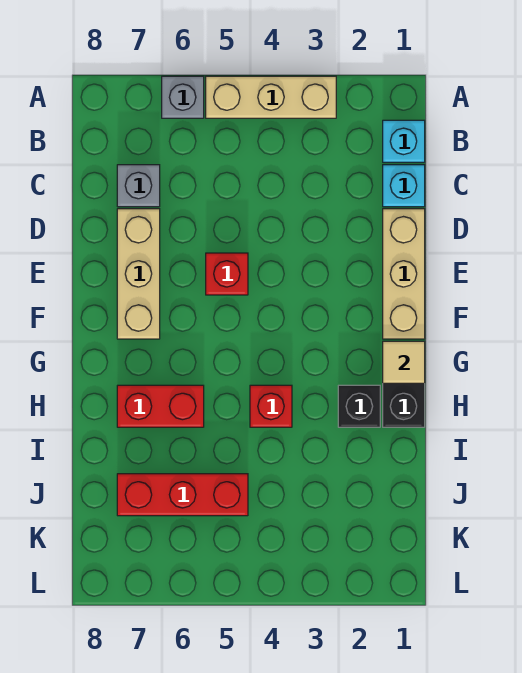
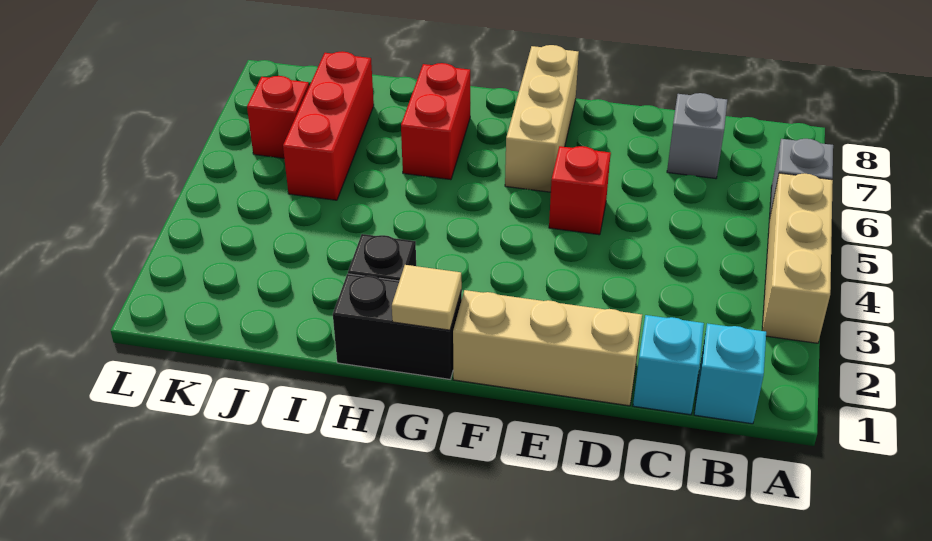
tan brick D7:F7 level 1 -> tan brick F6:F8 level 1
red brick H4 level 1 -> red brick K6 level 1

